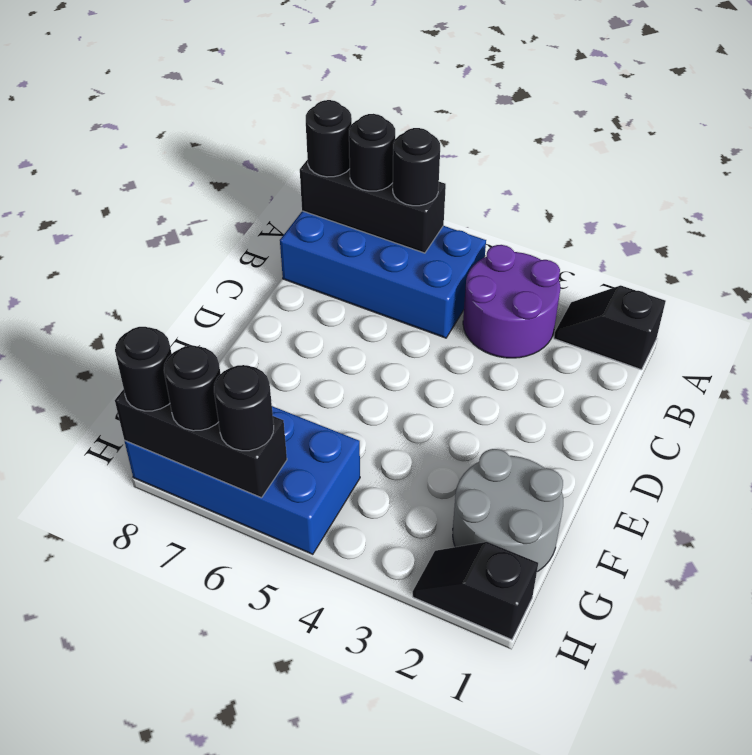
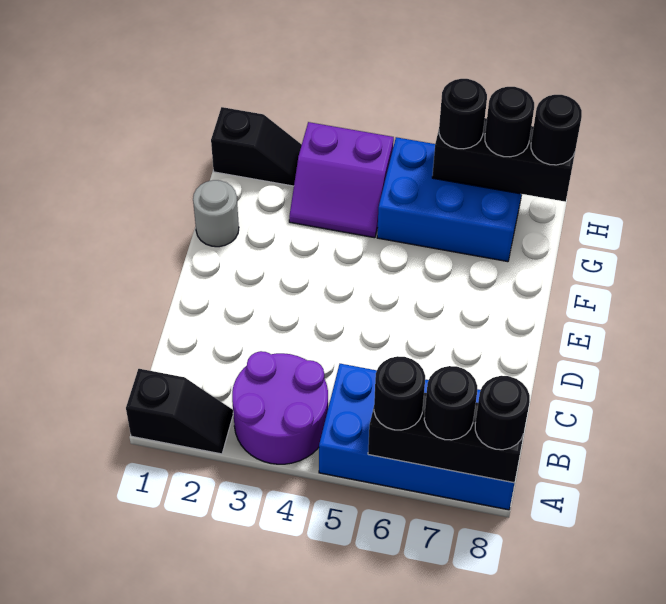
grey round brick F1:G2 level 1 -> grey round brick F1 level 1
none -> purple slope G3:H4 level 1 top H
blue brick G5:H8 level 1 -> blue brick G5:H7 level 1

